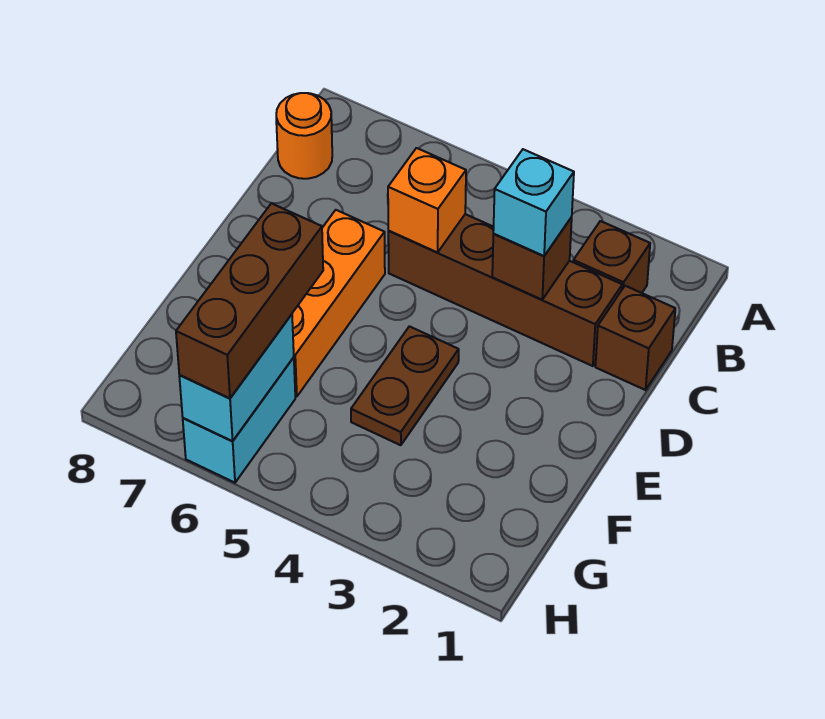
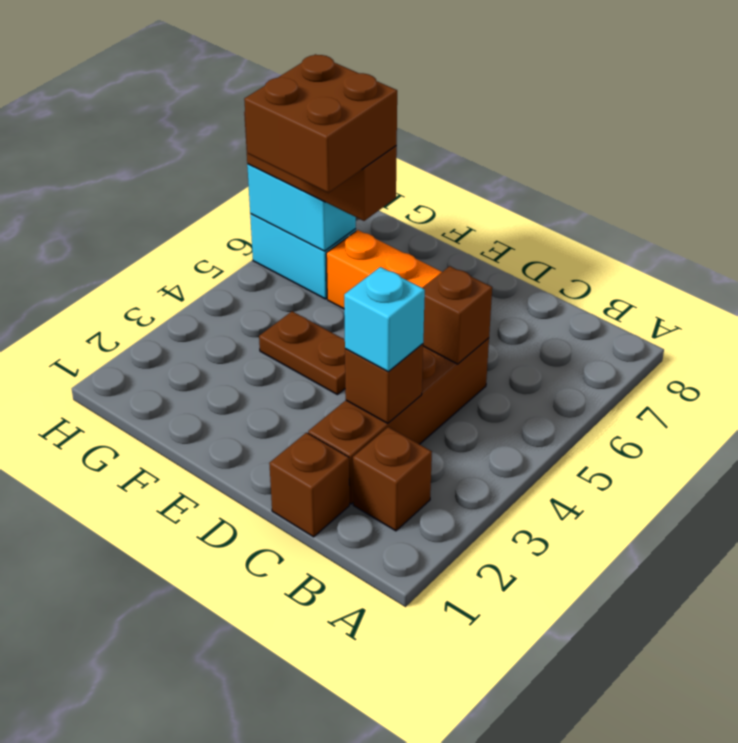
orange round brick B8 level 1 -> none
orange brick C5 level 2 -> brown brick C5 level 2
none -> brown brick F5:G6 level 4

